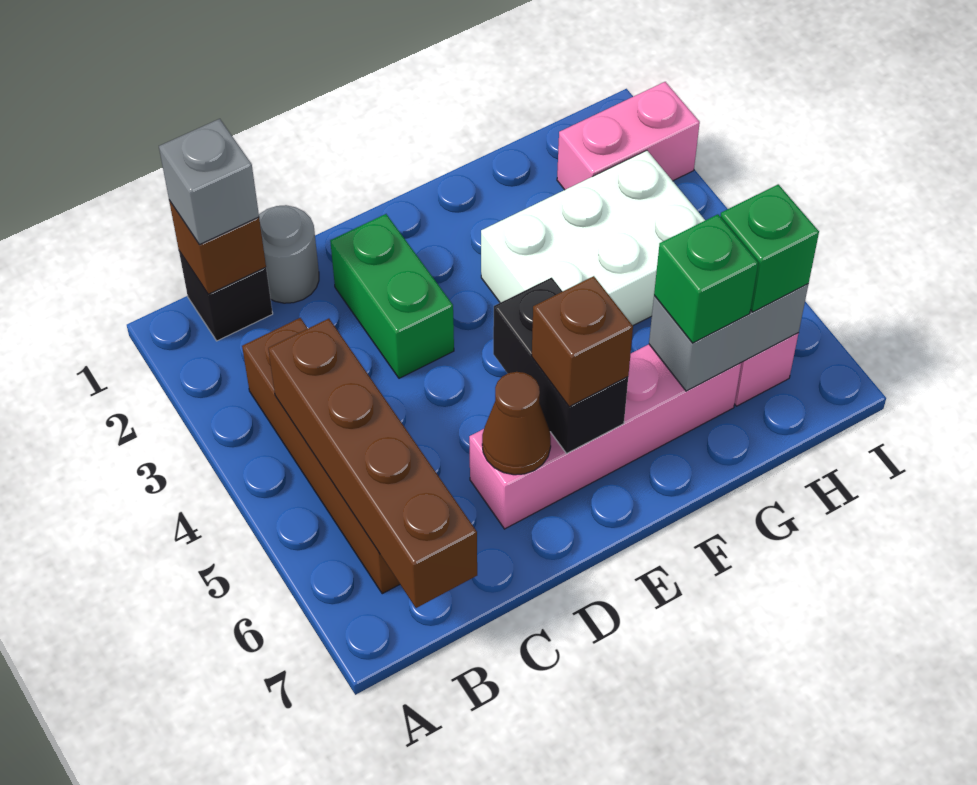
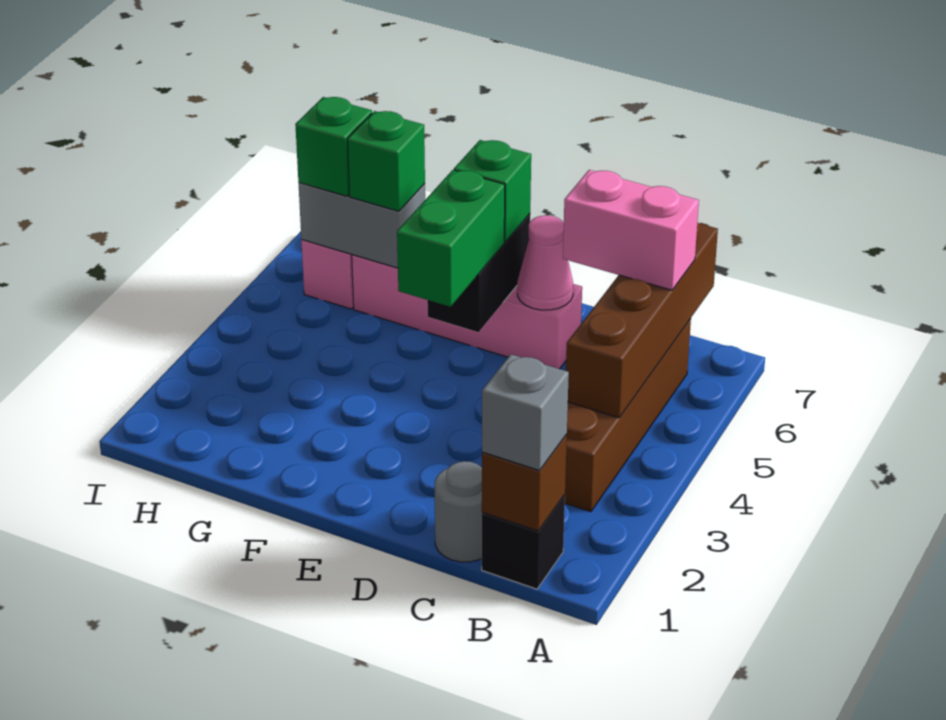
green brick D2:D3 level 1 -> green brick E4:E5 level 3
brown cone D6 level 2 -> pink cone D6 level 2
brown brick E6 level 3 -> green brick E6 level 3
white brick F3:H4 level 1 -> none
pink brick H2:I2 level 1 -> pink brick B6:C6 level 3

